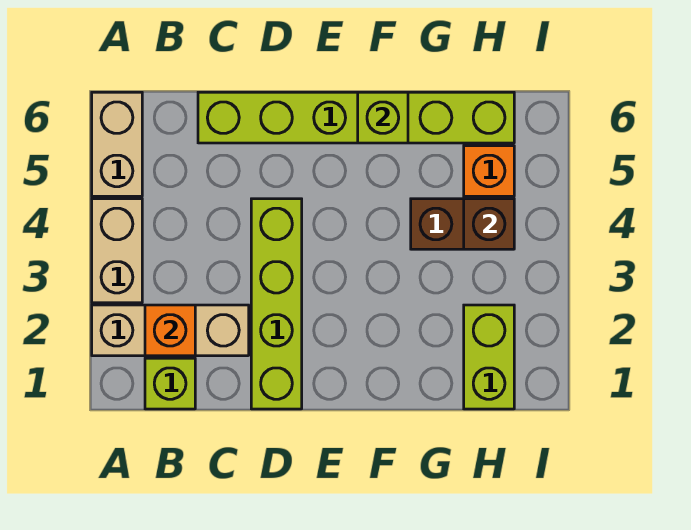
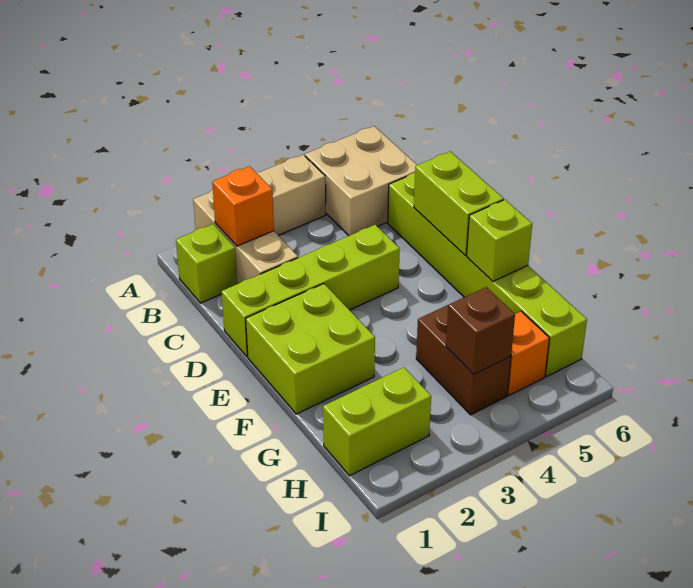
tan brick A5:A6 level 1 -> tan brick A5:B6 level 1
none -> lime brick D6:E6 level 2
none -> lime brick E1:F2 level 1

